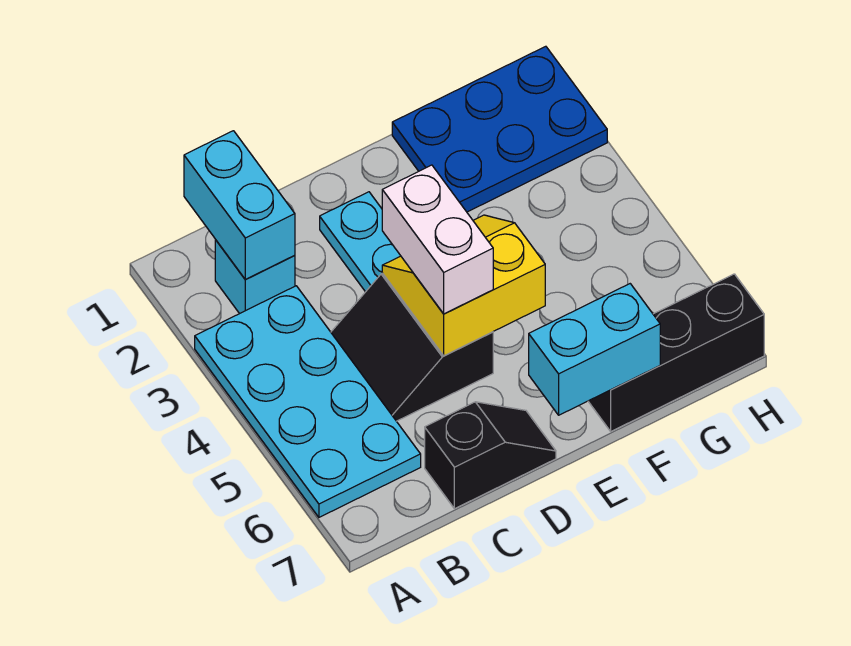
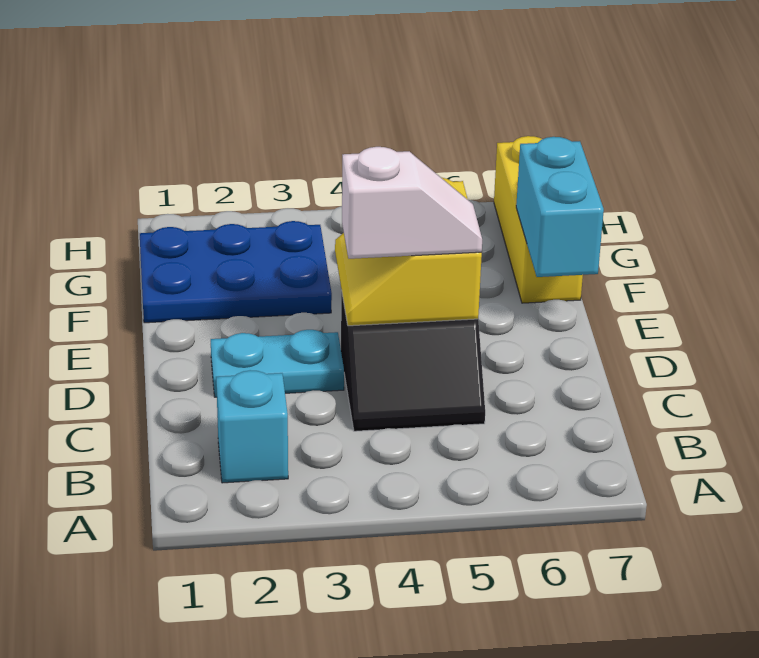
cyan plate A3:B6 level 1 -> none
cyan brick B1:B2 level 2 -> none
black slope C7:D7 level 1 top C -> none
white brick D4:D5 level 3 -> white slope D4:D5 level 3 top 4
blue plate F1:H2 level 1 -> blue plate F1:G3 level 1
black brick F7:H7 level 1 -> yellow brick F7:H7 level 1

